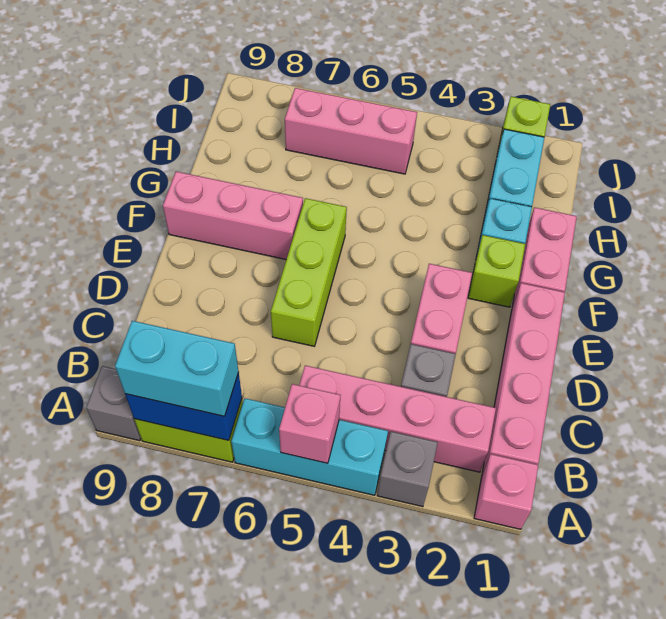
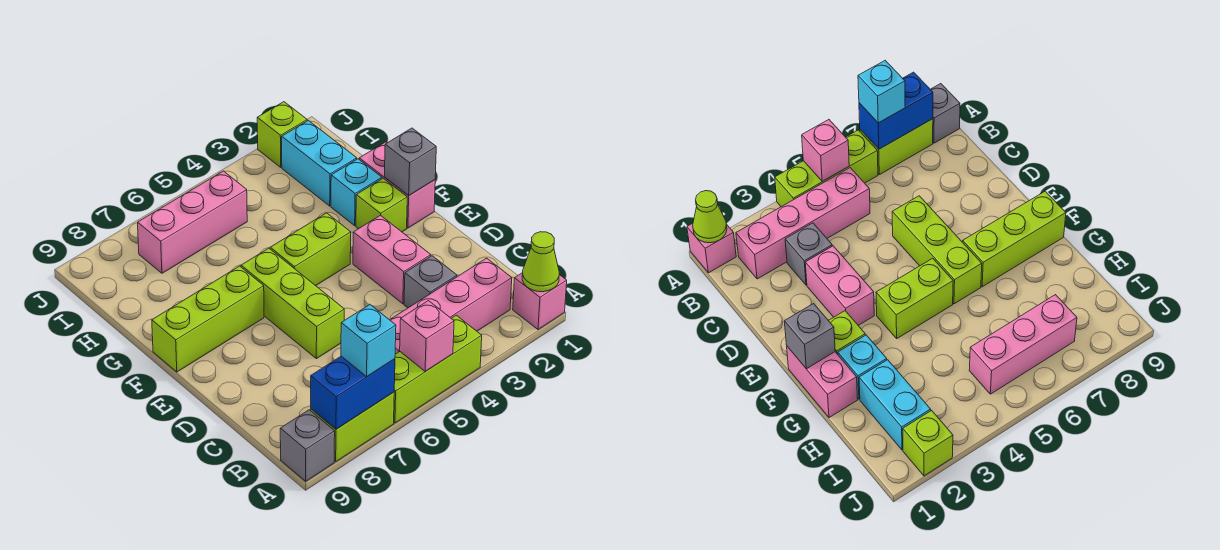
none -> lime cone A1 level 2
grey brick A3 level 1 -> grey brick F1 level 2
cyan brick A4:A6 level 1 -> lime brick A4:A6 level 1
cyan brick A7:A8 level 3 -> cyan brick A7 level 3
pink brick B1:E1 level 1 -> none
none -> lime brick F4:F5 level 1
pink brick F7:F9 level 1 -> lime brick F7:F9 level 1

